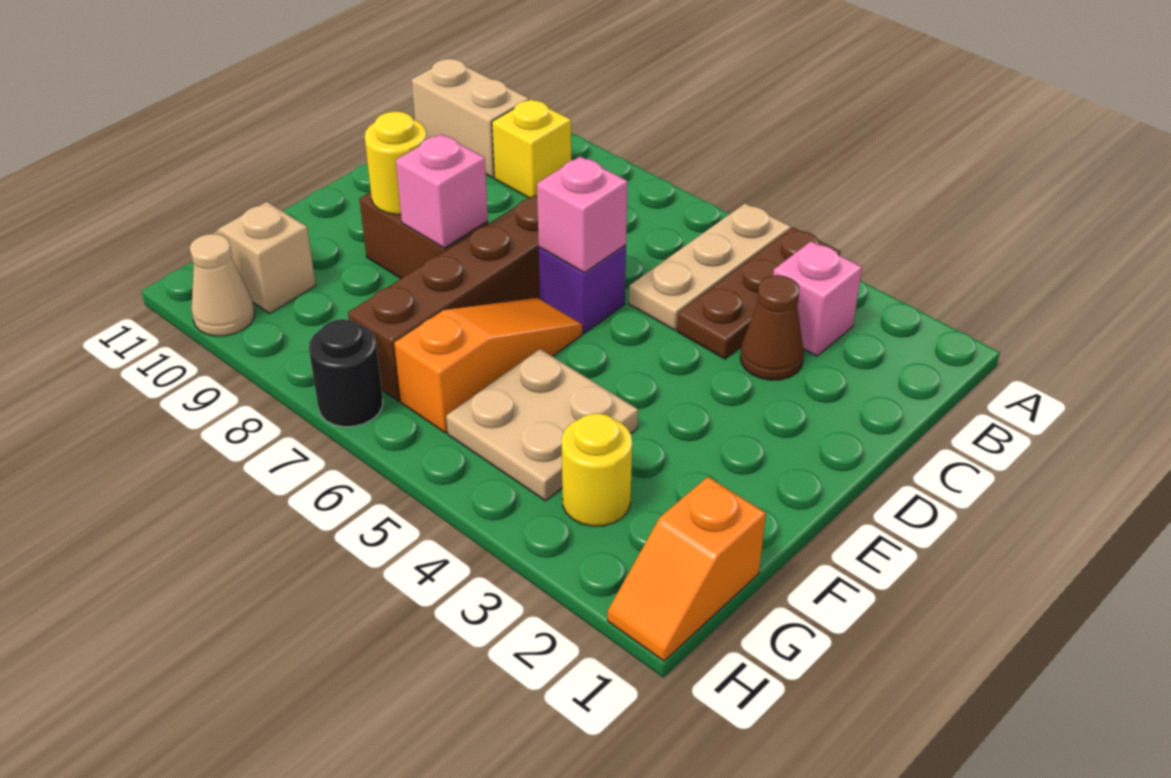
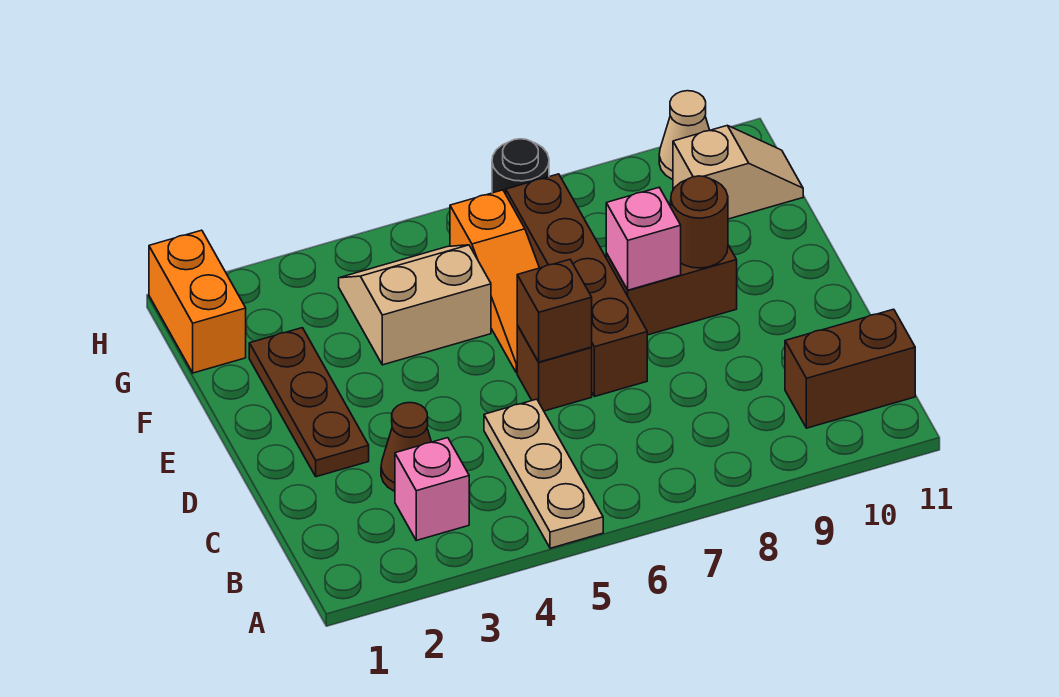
brown plate A4:C4 level 1 -> brown plate D2:F2 level 1
yellow brick B9 level 1 -> none
tan brick B10:B11 level 1 -> brown brick B10:B11 level 1
purple brick D6 level 1 -> brown brick D6 level 1
pink brick D6 level 2 -> brown brick D6 level 2
yellow round brick E9 level 2 -> brown round brick E9 level 2
tan plate F4:G5 level 1 -> tan slope F4:G5 level 1 top F
orange slope G1:H1 level 1 top G -> orange brick G1:H1 level 1
yellow round brick G3 level 1 -> none

